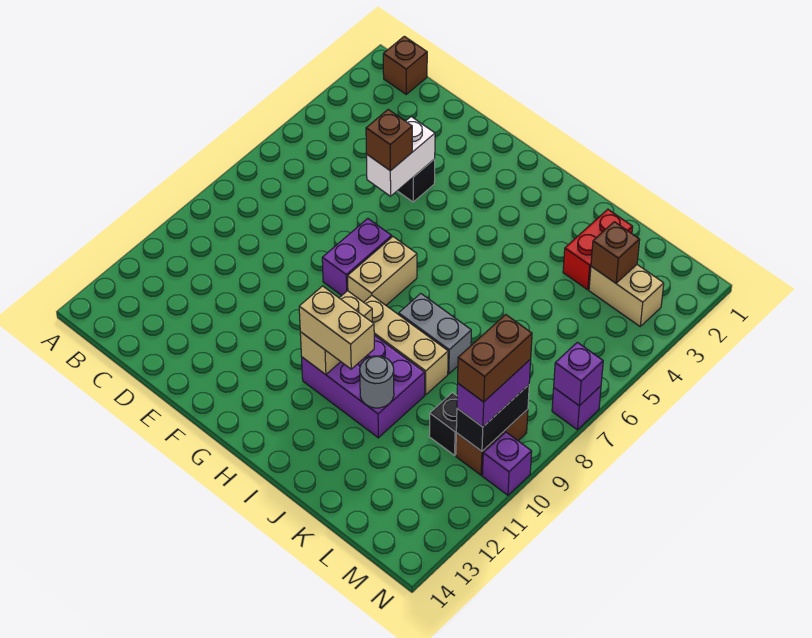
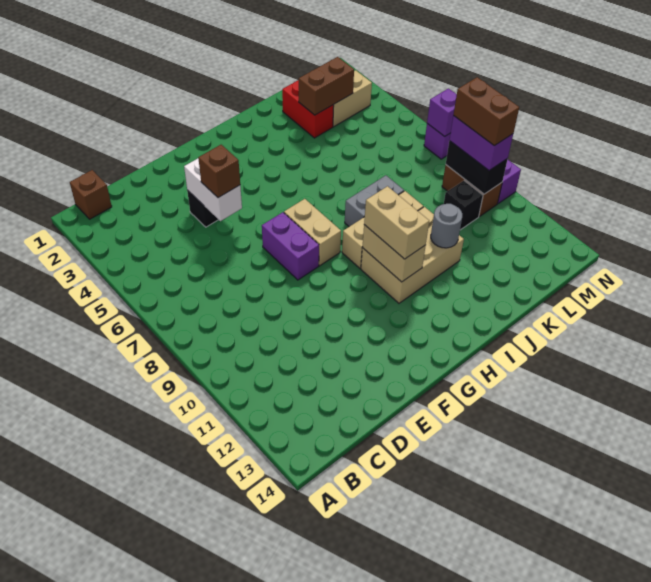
purple brick H10:J11 level 1 -> tan brick H10:J11 level 1
tan brick H11:I11 level 3 -> tan brick H10:H11 level 3
brown brick L3 level 2 -> brown brick K3:L3 level 2

